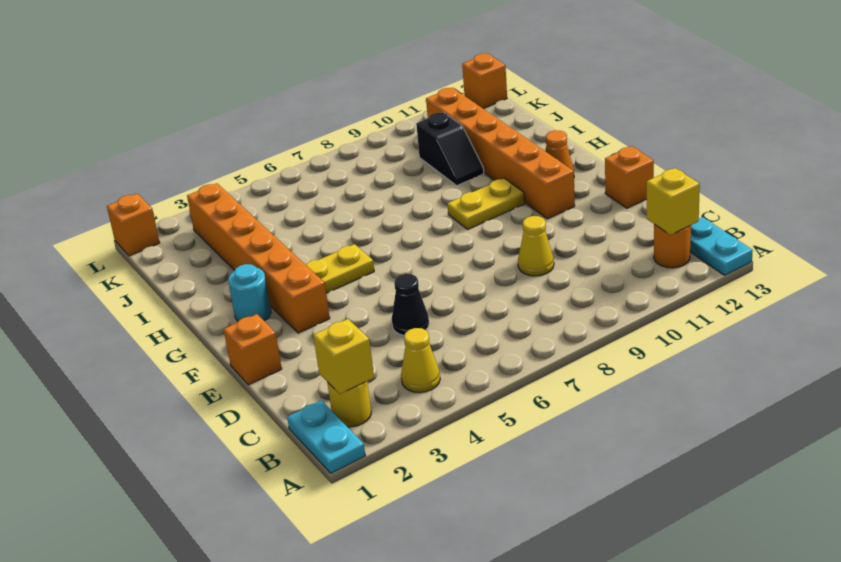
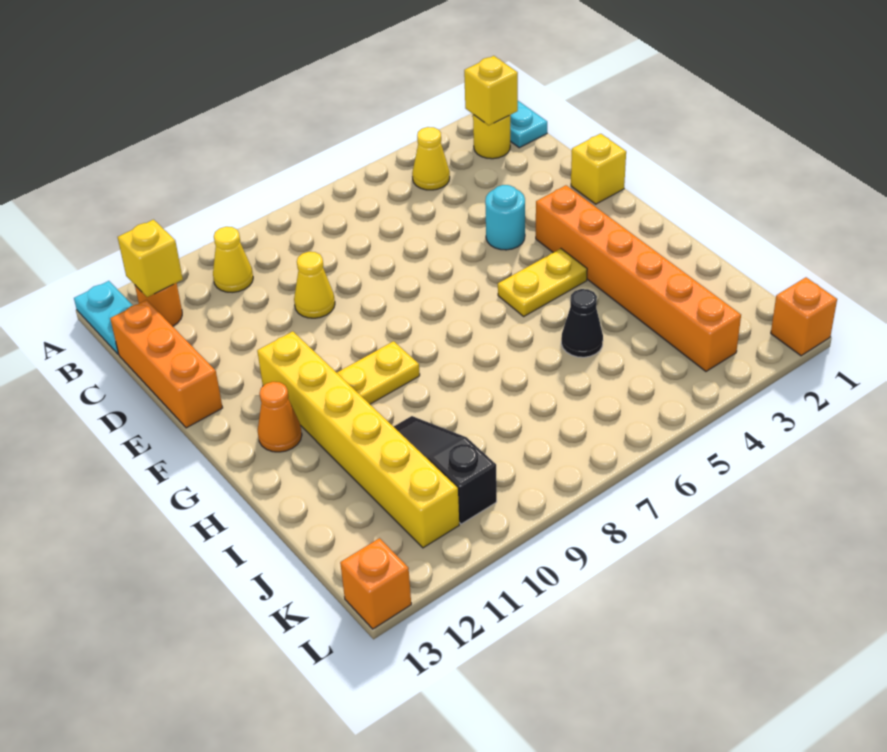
none -> yellow cone B10 level 1
black cone D5 level 1 -> black cone I5 level 1
orange brick E1 level 1 -> yellow brick E1 level 1
orange brick E13 level 1 -> orange brick C13:E13 level 1
orange brick F11:K11 level 1 -> yellow brick F11:K11 level 1
cyan round brick G2 level 1 -> cyan round brick E4 level 1
black slope I10:J10 level 1 top J -> black slope I10:K10 level 1 top K

